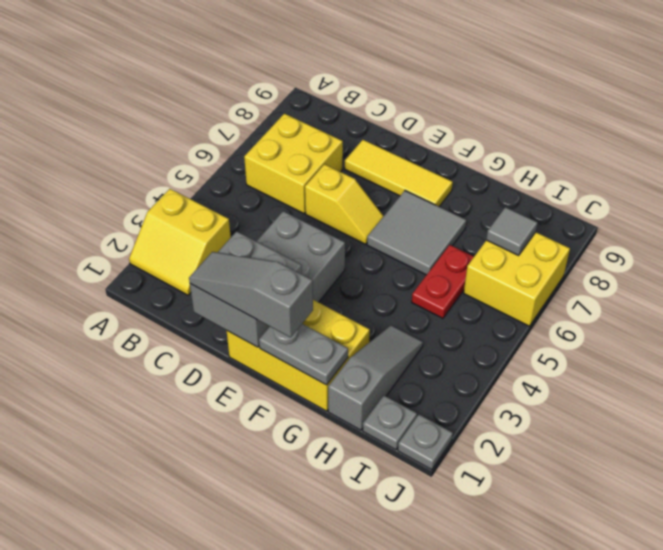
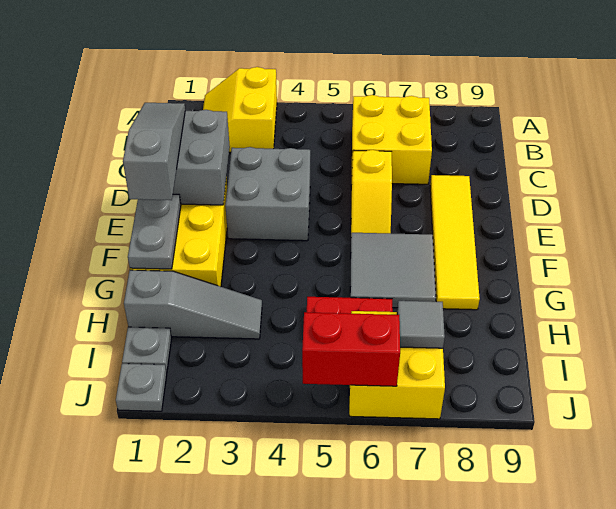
yellow tile D8:F8 level 1 -> yellow tile D8:G8 level 1
none -> red brick J5:J6 level 2

